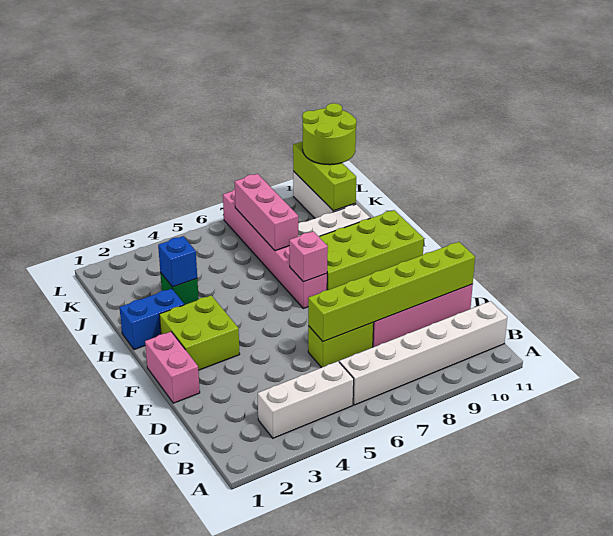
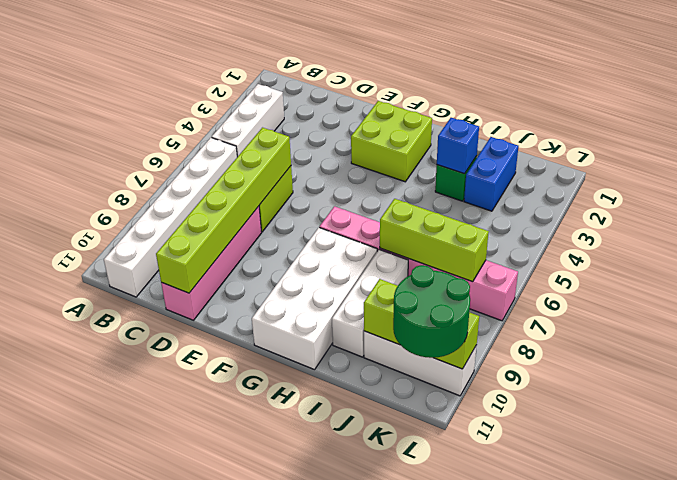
pink brick E1:F1 level 1 -> none
pink brick G7 level 2 -> none
lime brick G8:H11 level 1 -> white brick G8:H11 level 1
blue brick H1:H2 level 1 -> blue brick J2:J3 level 1
pink brick I7:K7 level 2 -> lime brick I7:K7 level 2
lime round brick K10:L11 level 3 -> green round brick K10:L11 level 3

